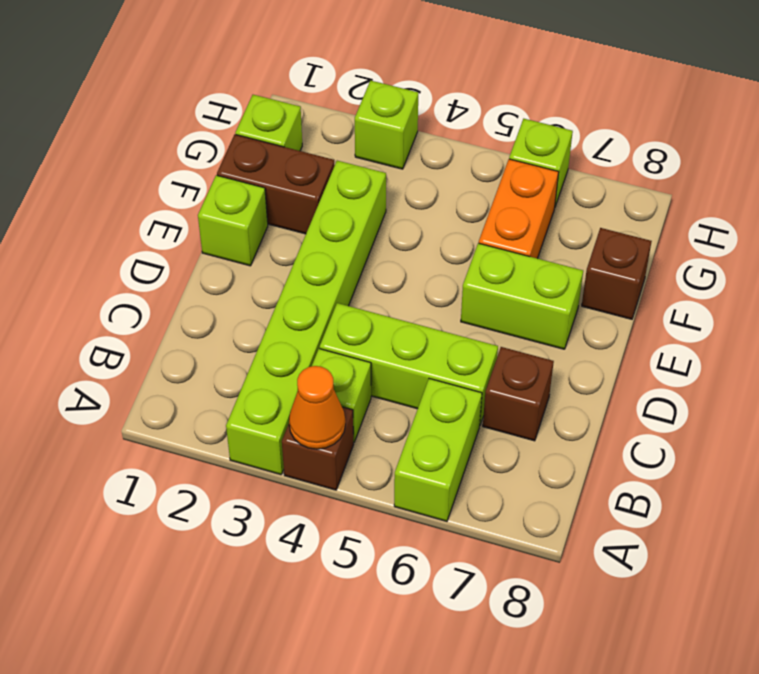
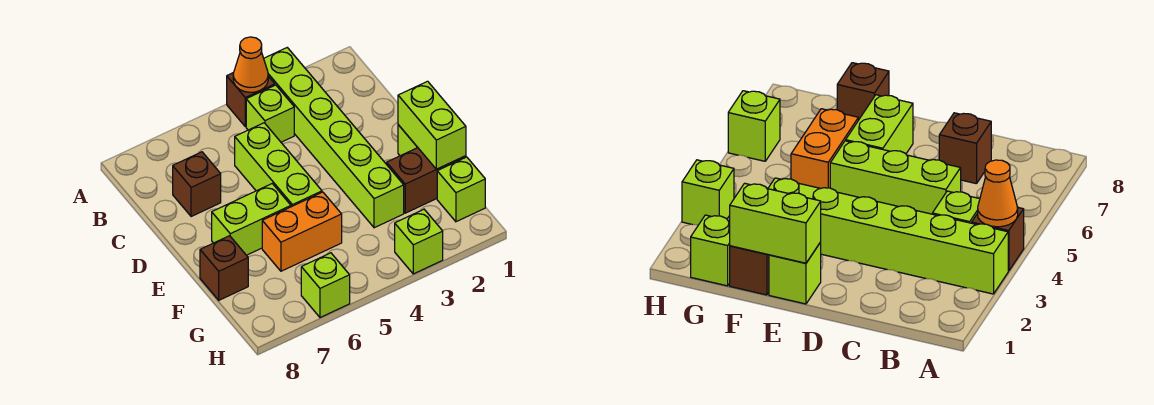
lime brick A6:B6 level 1 -> lime brick E1:F1 level 2
lime brick C4:C6 level 1 -> lime brick C5:E5 level 1
orange brick F6:G6 level 1 -> orange brick F5:F6 level 1

